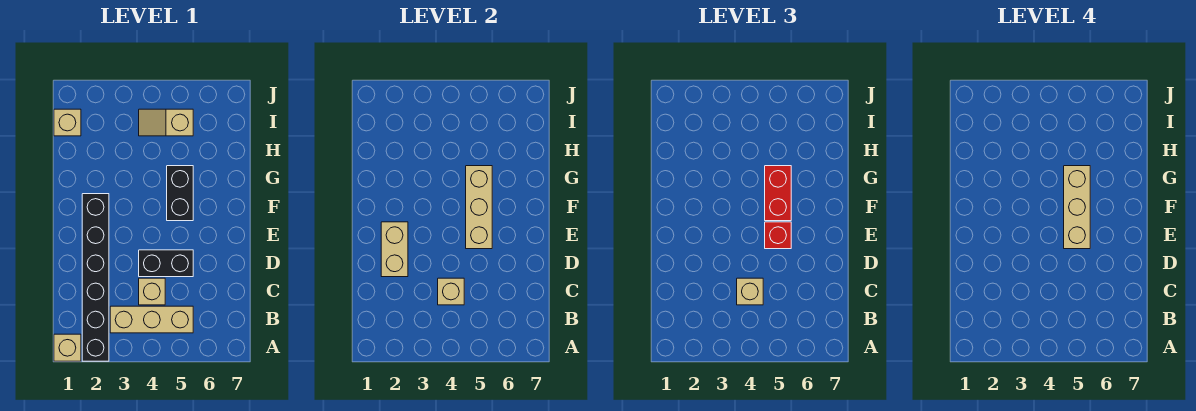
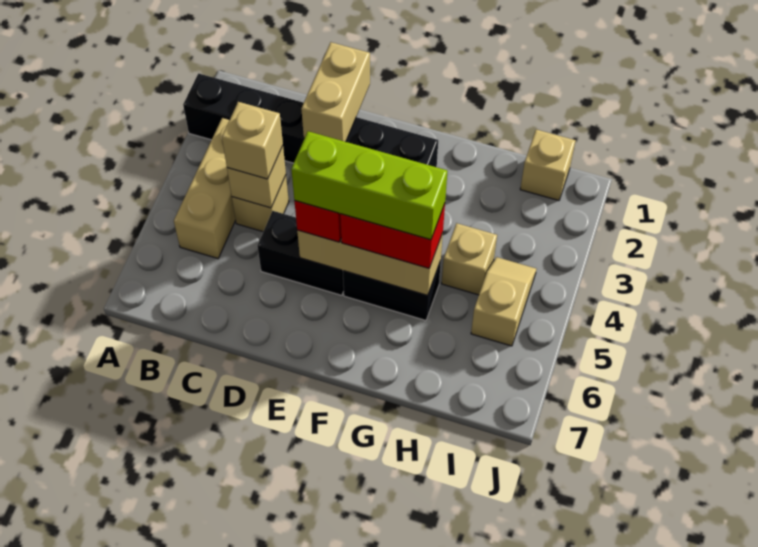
tan brick A1 level 1 -> tan brick H4 level 1
tan brick D2:E2 level 2 -> tan brick D1:D2 level 2
black brick D4:D5 level 1 -> black brick D5:E5 level 1
tan brick E5:G5 level 4 -> lime brick E5:G5 level 4

